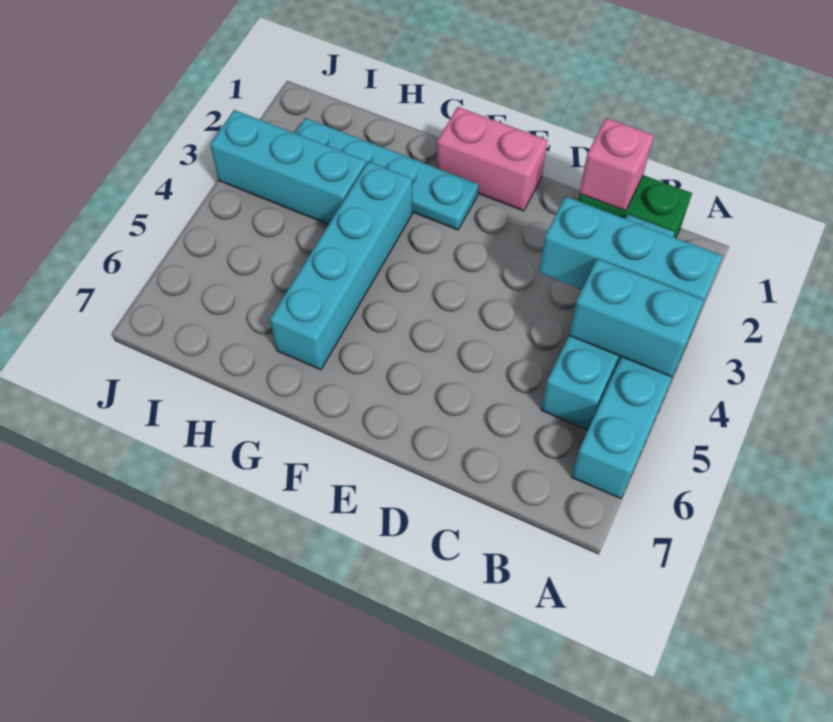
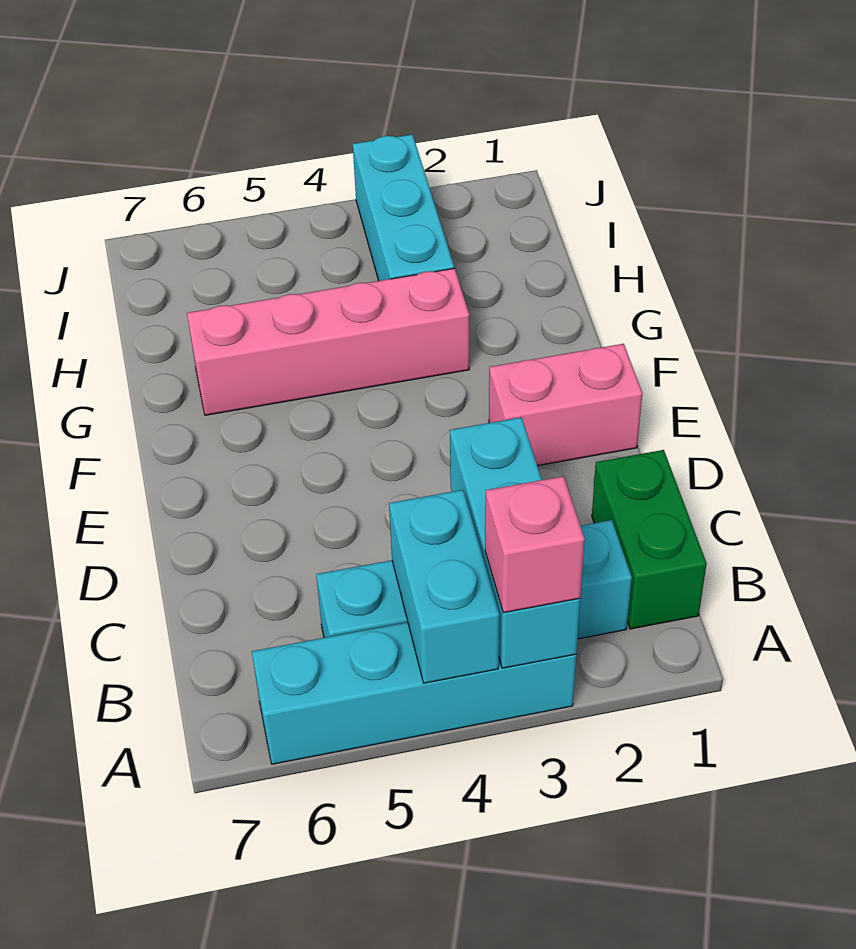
pink brick C1 level 2 -> pink brick A3 level 3
pink brick E1:F1 level 1 -> pink brick E1:E2 level 1
cyan plate F2:I2 level 1 -> none
cyan brick G3:G6 level 1 -> pink brick G3:G6 level 1

